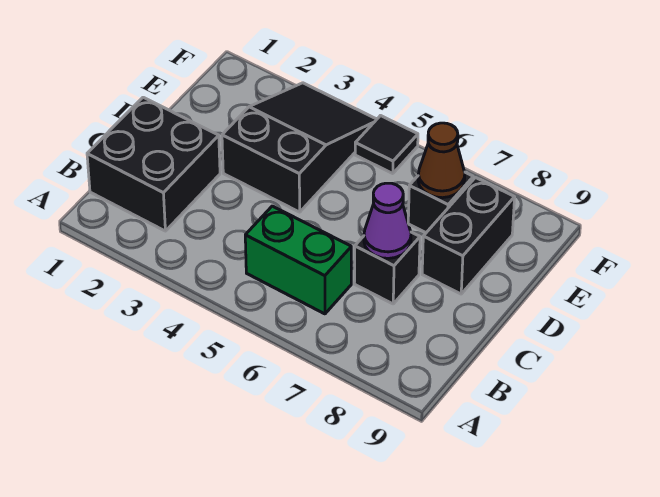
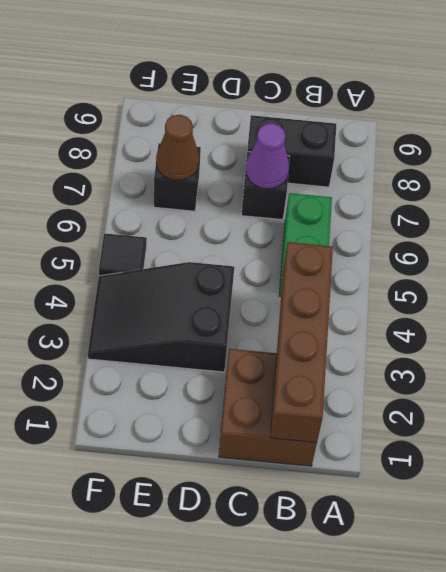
black brick B1:C2 level 1 -> brown brick B1:C2 level 1
none -> brown brick B1:B4 level 2
black brick D8:E8 level 1 -> black brick B8:C8 level 1

